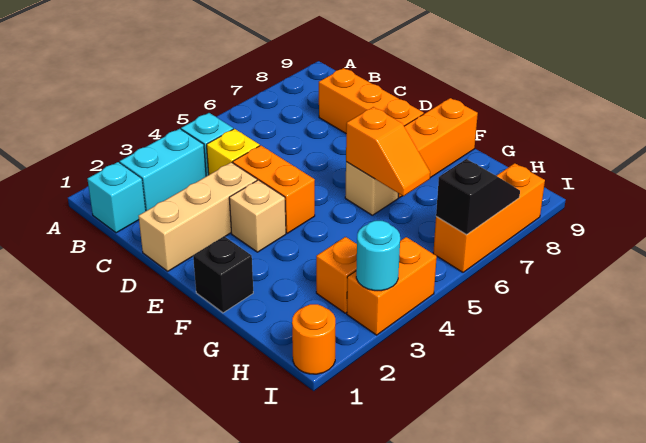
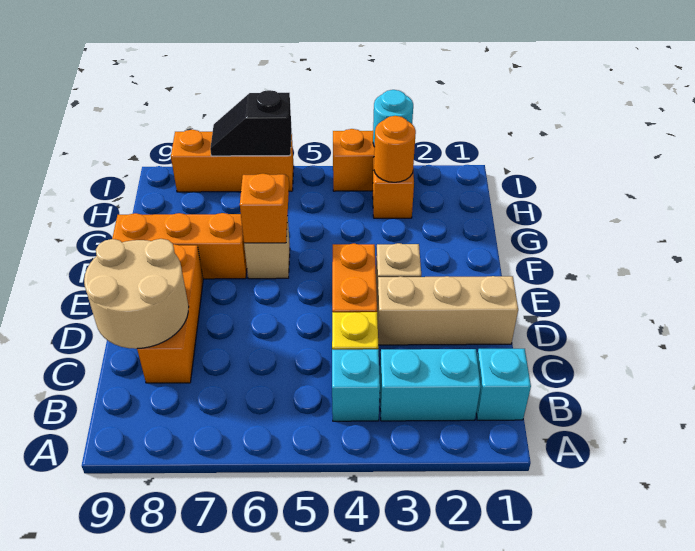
none -> tan round brick C8:D9 level 2
black brick F1 level 1 -> none
orange round brick I1 level 1 -> orange round brick H3 level 2

